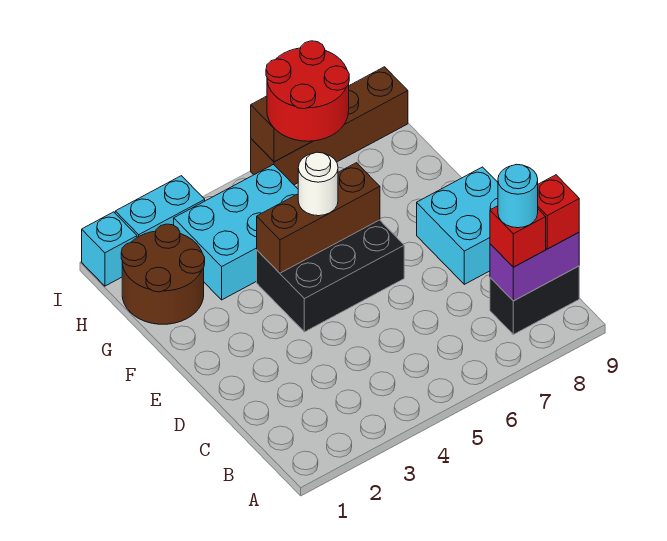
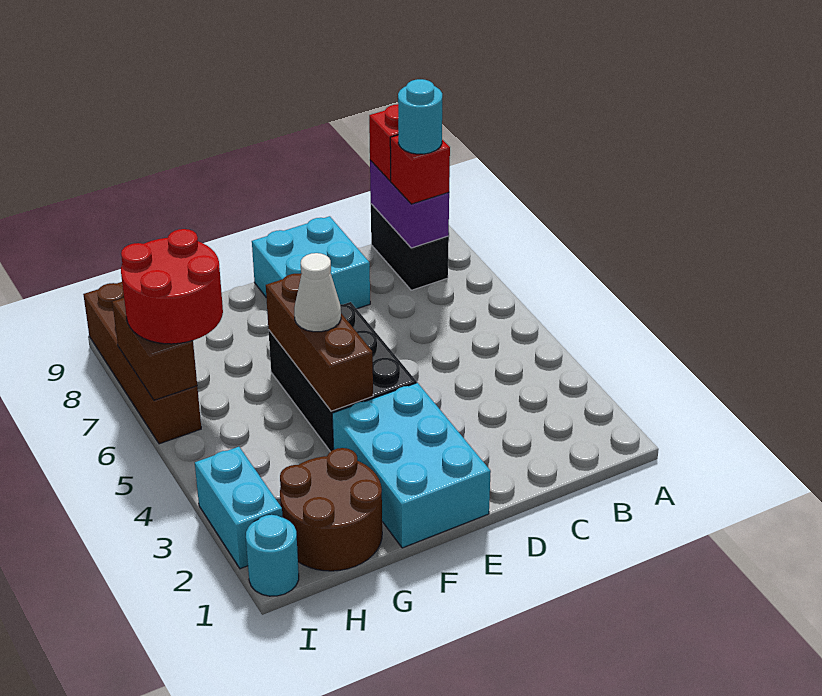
white round brick F5 level 3 -> white cone F5 level 3
cyan brick G3:H5 level 1 -> cyan brick E1:F3 level 1
cyan brick I1 level 1 -> cyan round brick I1 level 1

